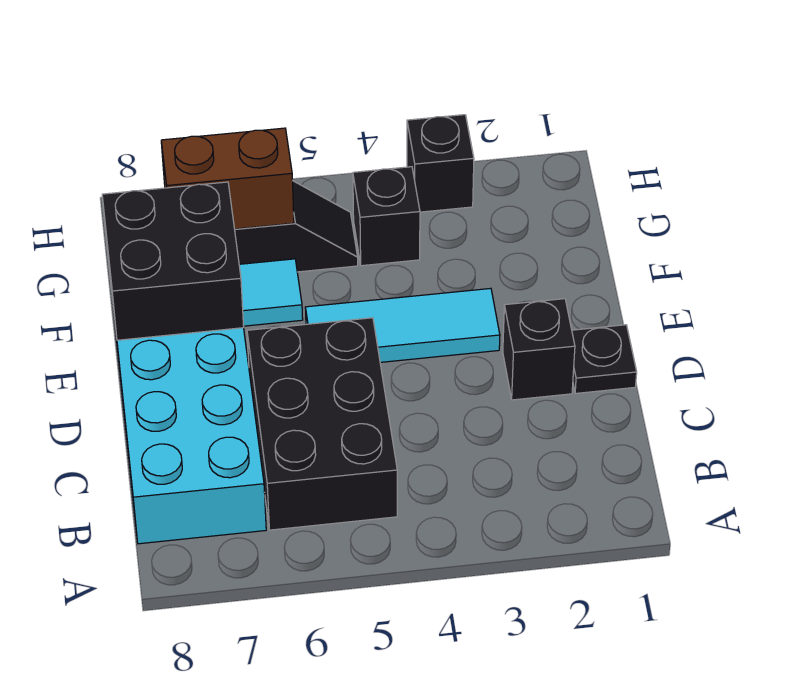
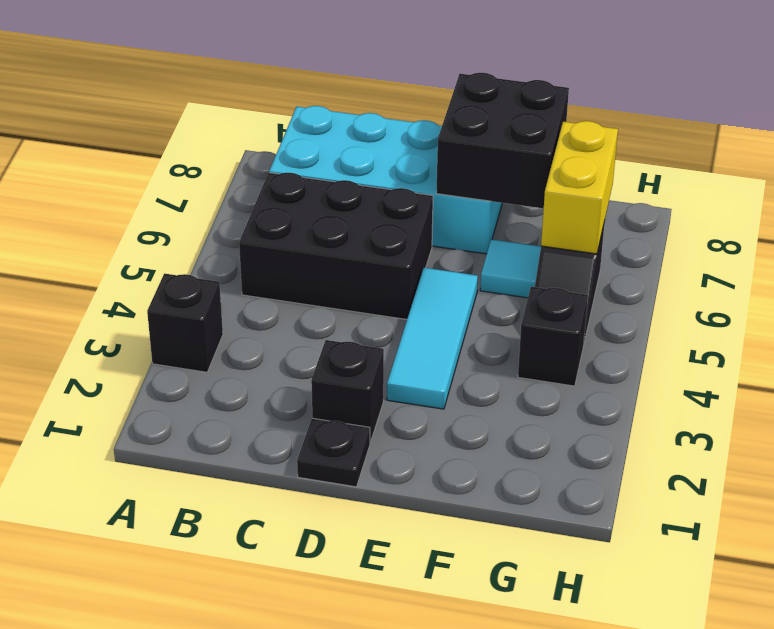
brown brick G6:G7 level 2 -> yellow brick G6:G7 level 2
black brick H3 level 1 -> black brick A3 level 1

